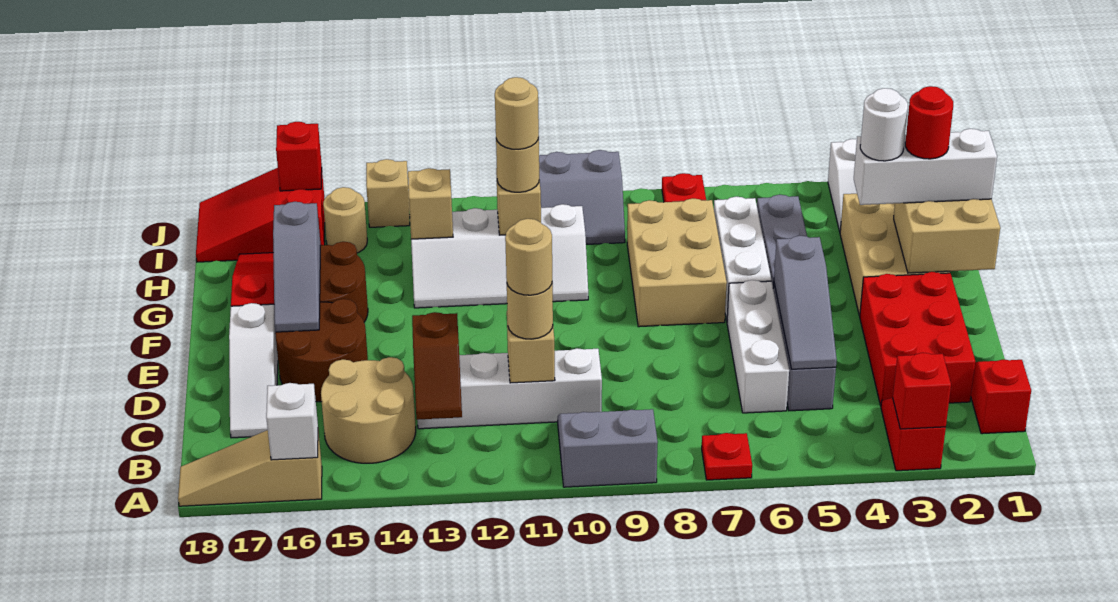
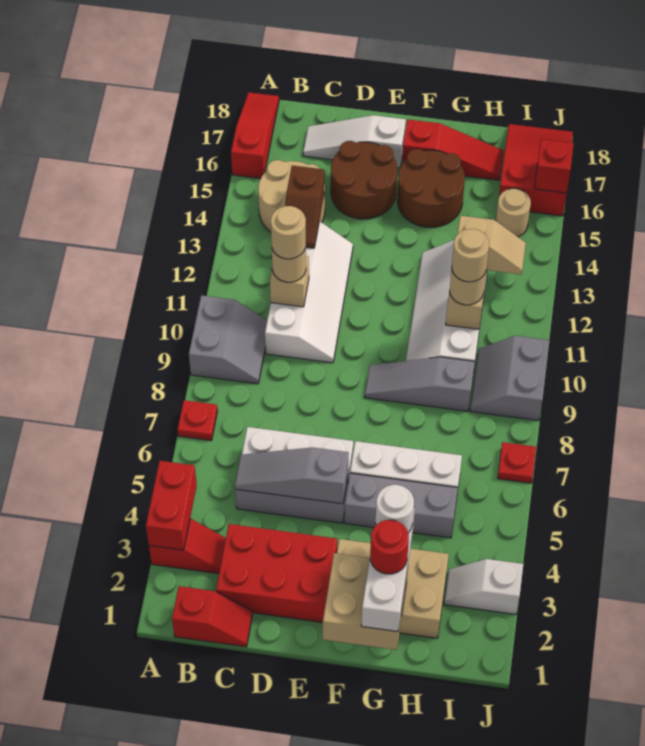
red brick A3 level 2 -> red brick A3:A4 level 2
tan slope A16:A18 level 1 top 16 -> red slope A16:A18 level 1 top 16
white brick A16 level 2 -> none
brown slope B13:C13 level 2 top C -> brown slope C13:C14 level 2 top 14
grey slope E16:G16 level 2 top G -> grey slope F9:H9 level 1 top H
tan brick F7:H8 level 1 -> none
tan brick J14 level 1 -> none

